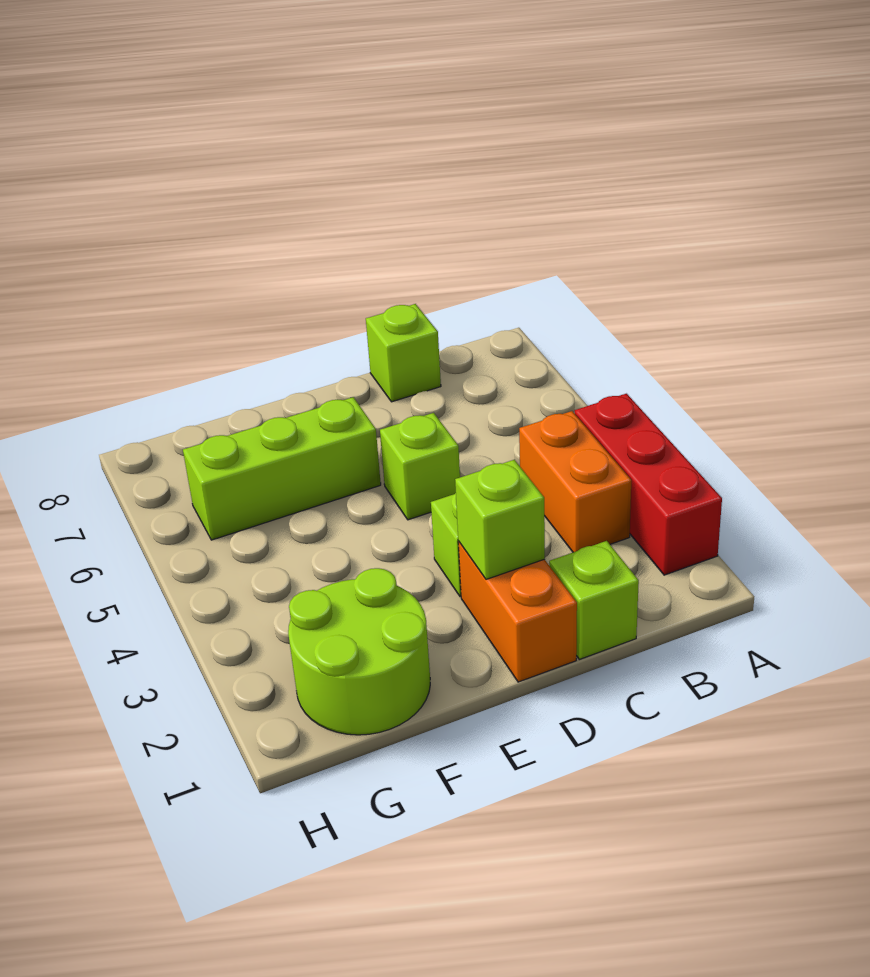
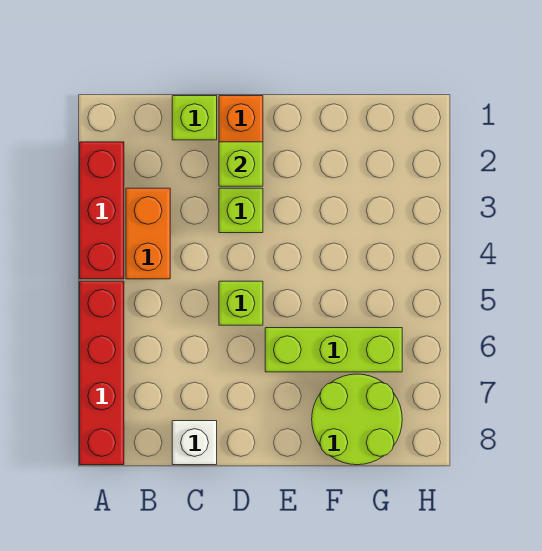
none -> red brick A5:A8 level 1
lime brick C8 level 1 -> white brick C8 level 1
lime round brick F1:G2 level 1 -> lime round brick F7:G8 level 1

